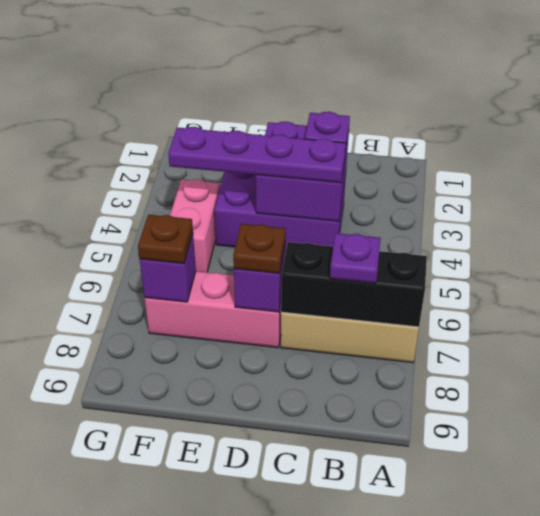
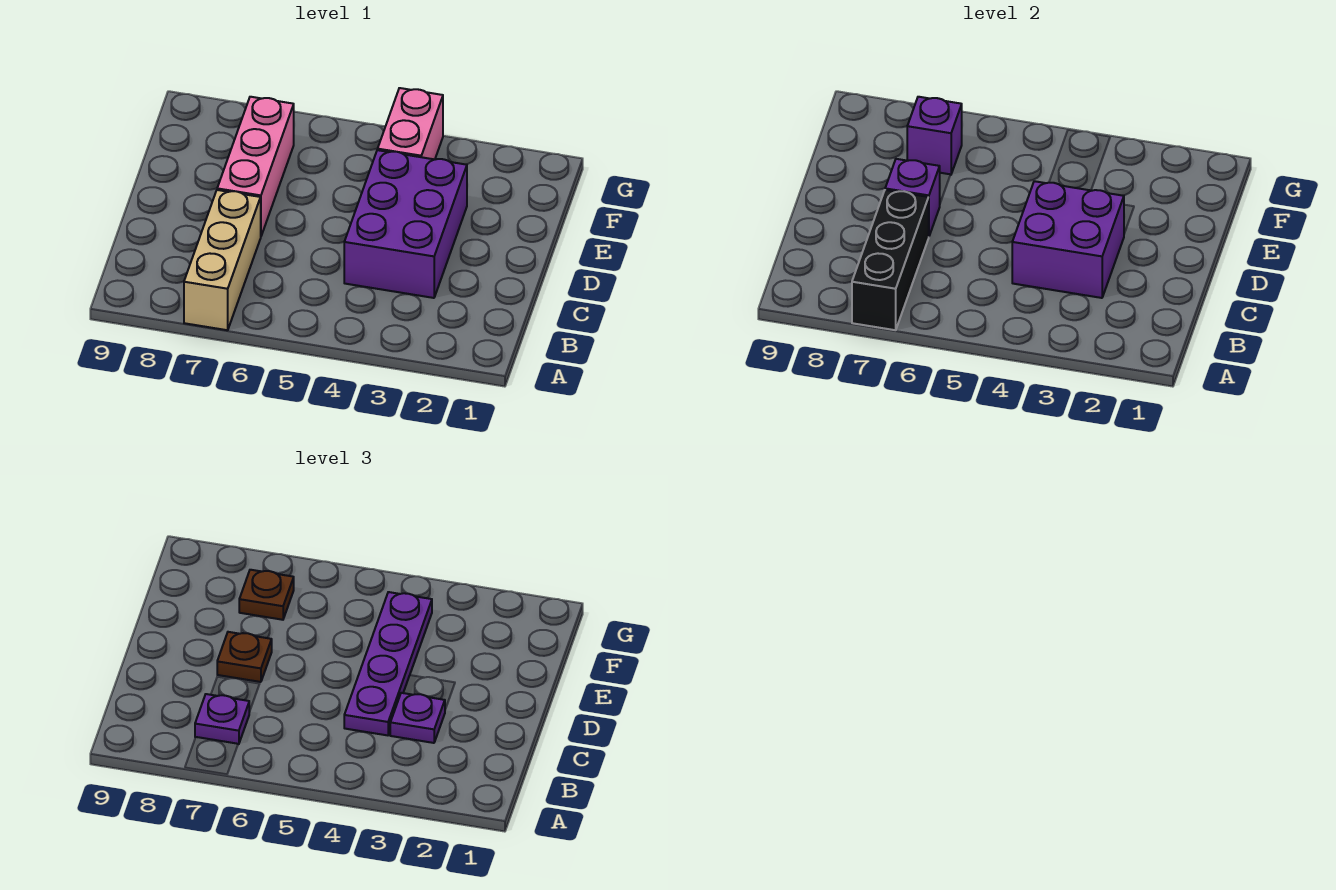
pink brick F4:F5 level 1 -> pink brick F4:G4 level 1

